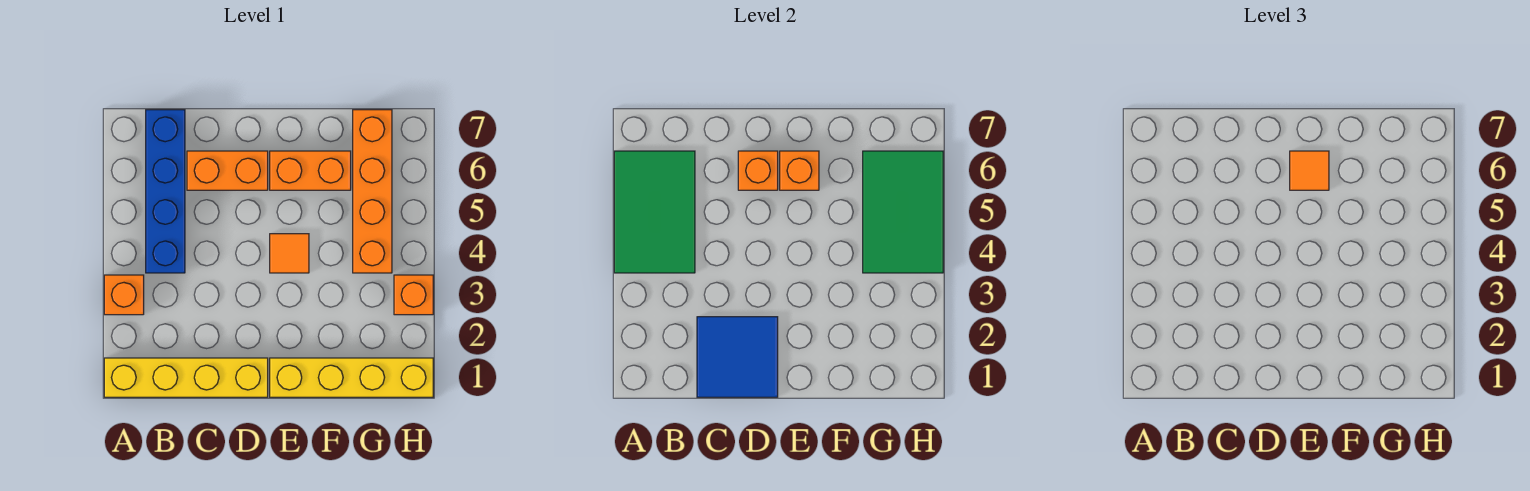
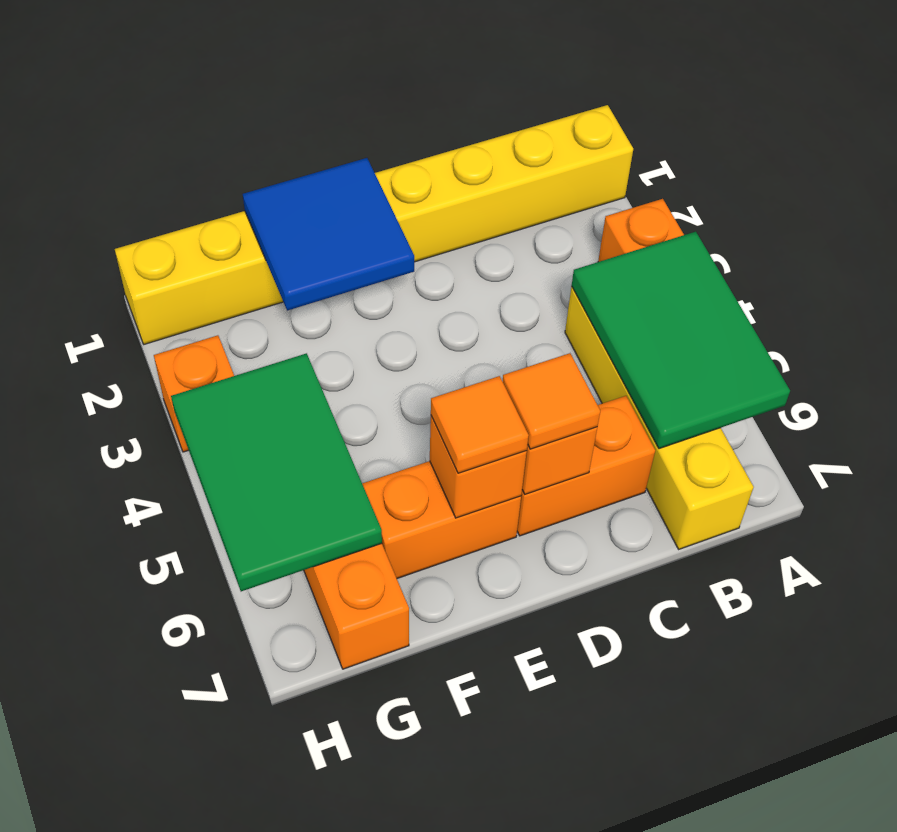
blue brick B4:B7 level 1 -> yellow brick B4:B7 level 1
blue tile C1:D2 level 2 -> blue tile E1:F2 level 2
orange tile E4 level 1 -> orange tile D6 level 3

